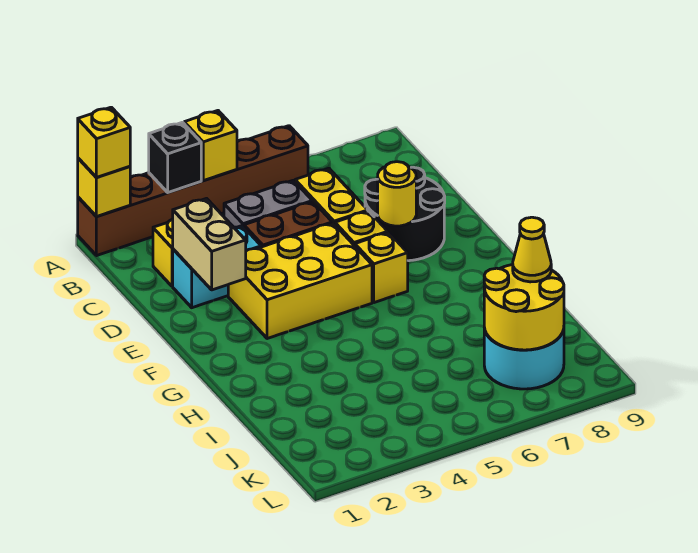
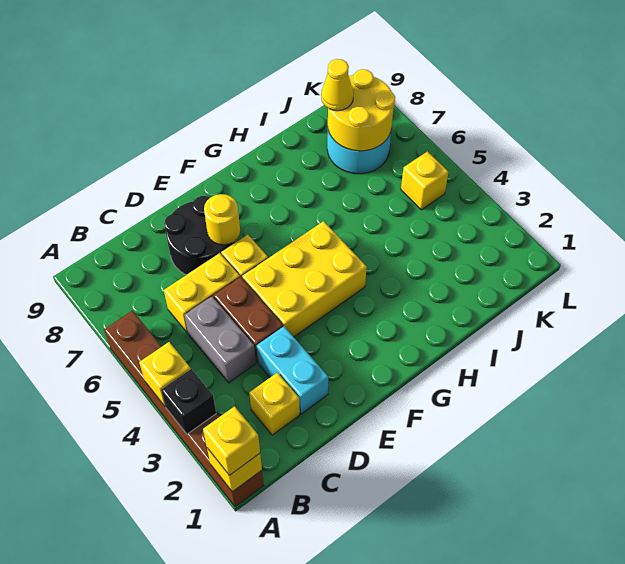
tan brick D2:E2 level 2 -> none
yellow brick E3:F5 level 1 -> yellow brick E4:G5 level 1
yellow brick F6 level 1 -> yellow brick K5 level 1

